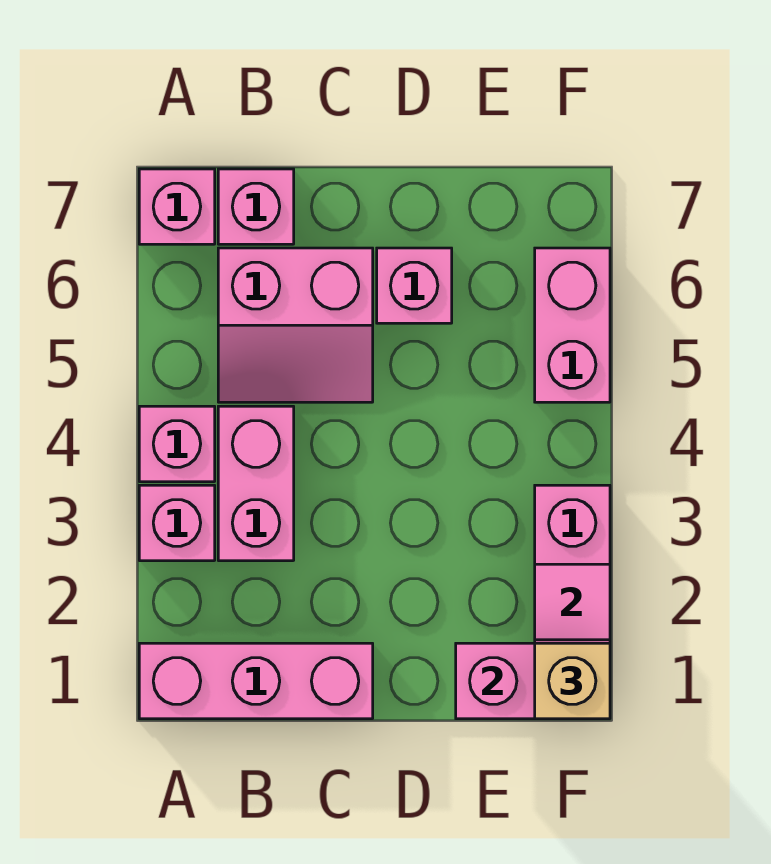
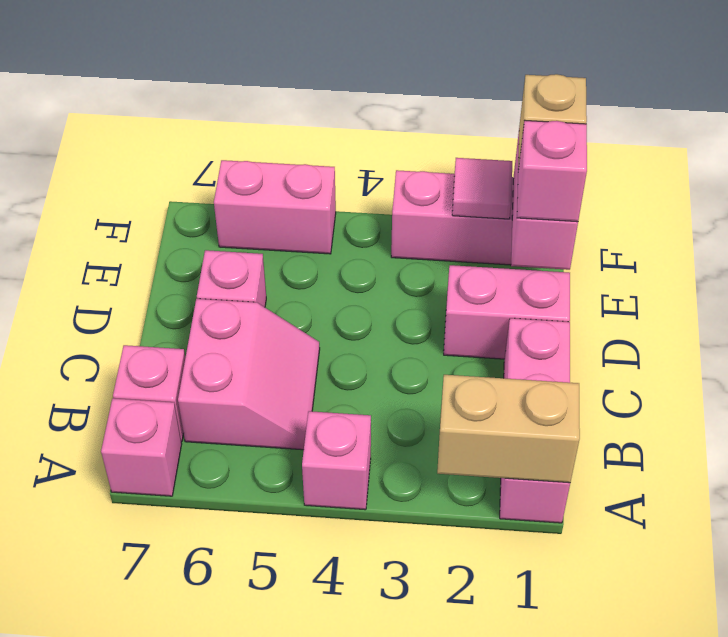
none -> tan brick A1:A2 level 2
pink brick A3 level 1 -> pink brick E1 level 3
pink brick B3:B4 level 1 -> pink brick D1:D2 level 1

